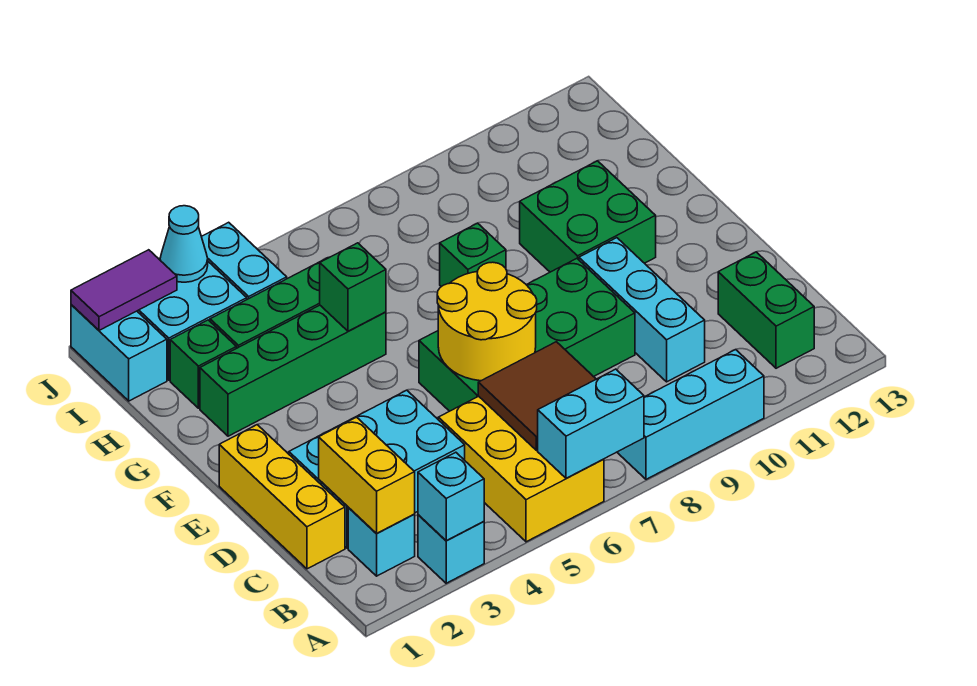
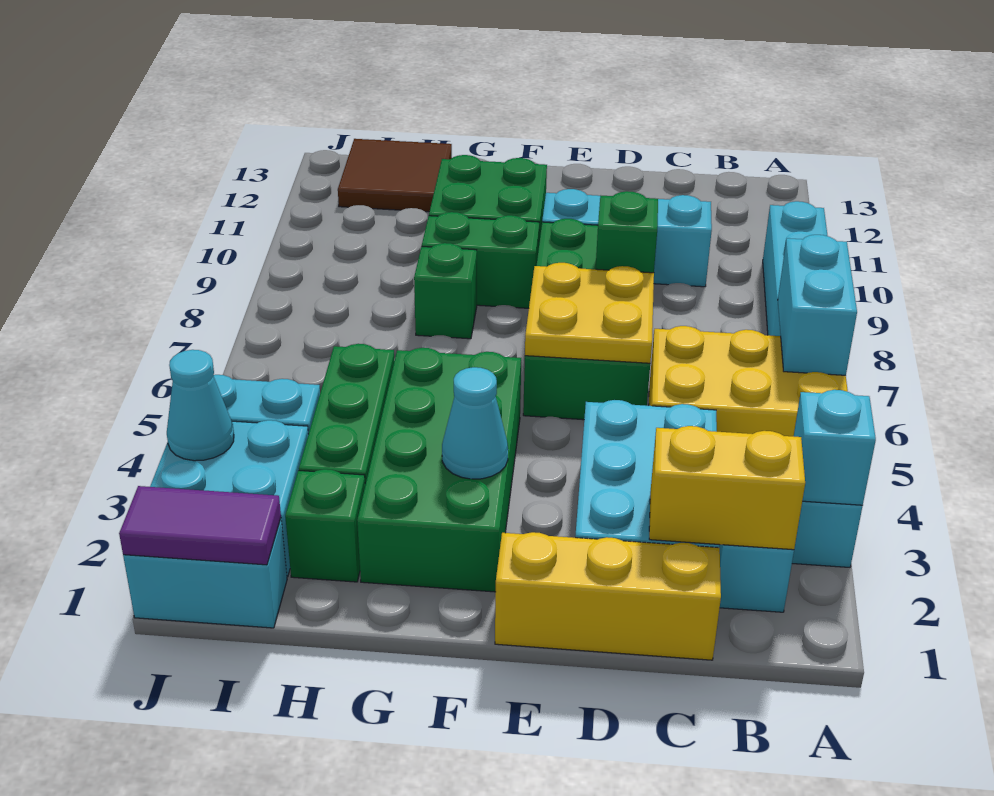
brown tile B6:C7 level 2 -> brown tile H12:I13 level 1
green brick B12:C12 level 1 -> green brick F9:G9 level 1
yellow round brick D6:E7 level 2 -> yellow plate D6:E7 level 2
none -> cyan cone F3 level 2
green brick G2:G5 level 1 -> green brick F2:G5 level 1
green brick G5 level 2 -> green brick D8 level 2
purple tile J1:J2 level 2 -> purple tile I1:J1 level 2

